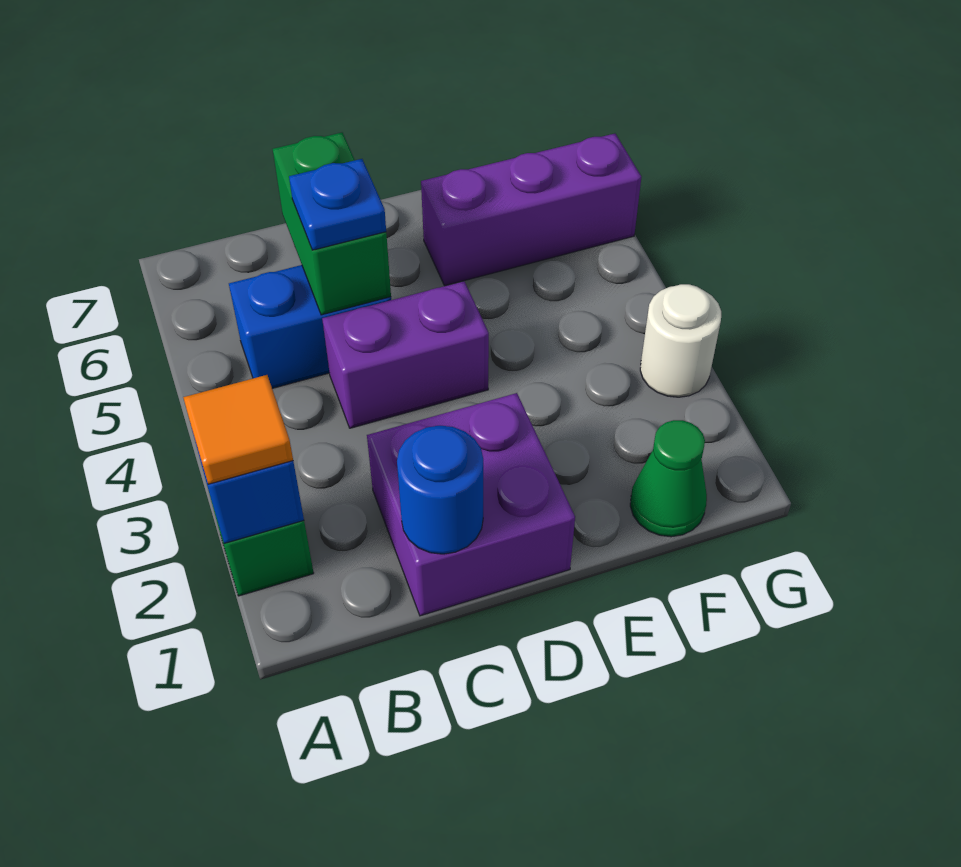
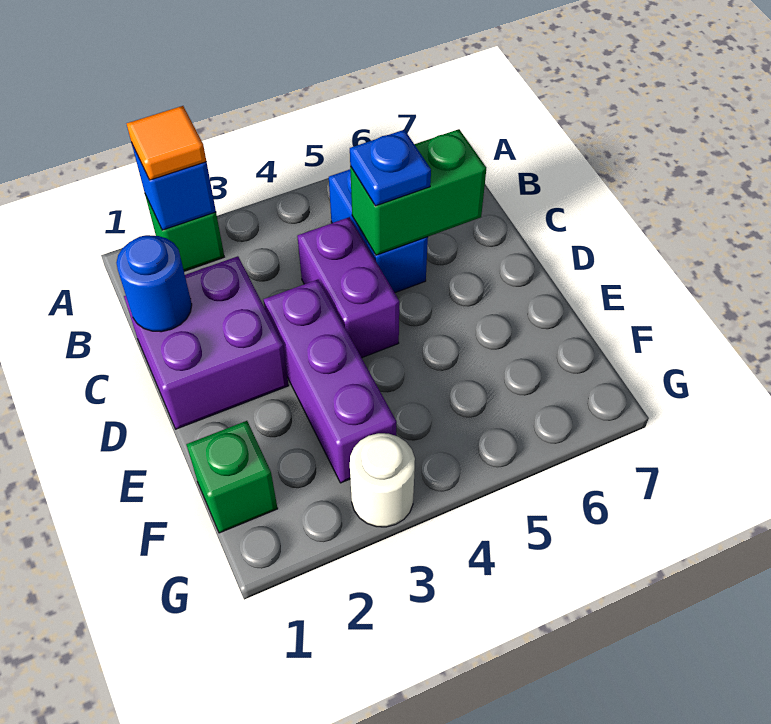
purple brick E6:G6 level 1 -> purple brick D3:F3 level 1
green cone F1 level 1 -> green brick F1 level 1

